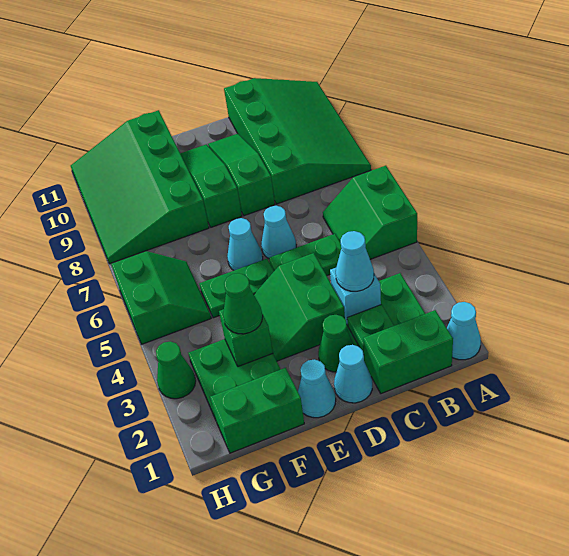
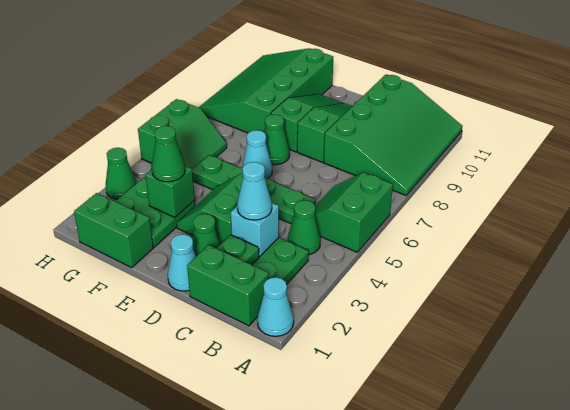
none -> green cone B4 level 1
cyan cone D6 level 1 -> none
cyan cone E1 level 1 -> none
none -> green cone E7 level 1

